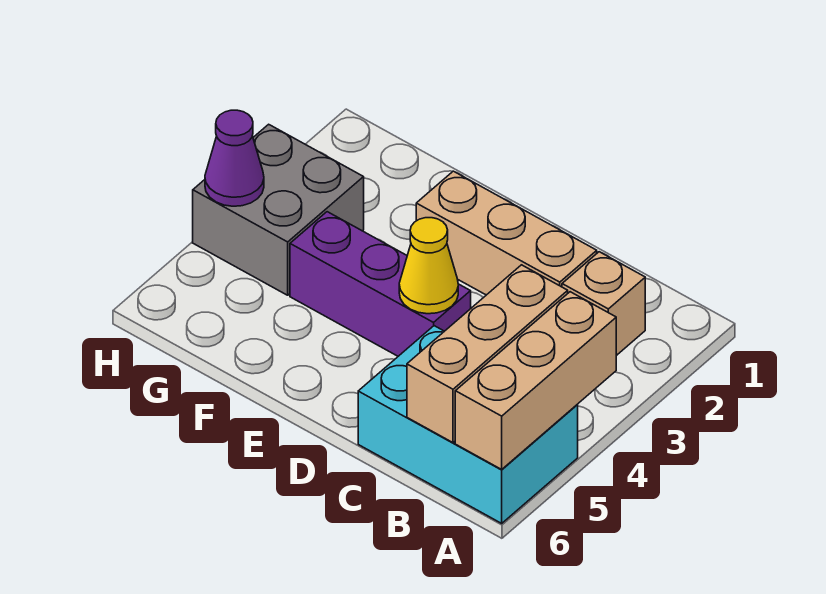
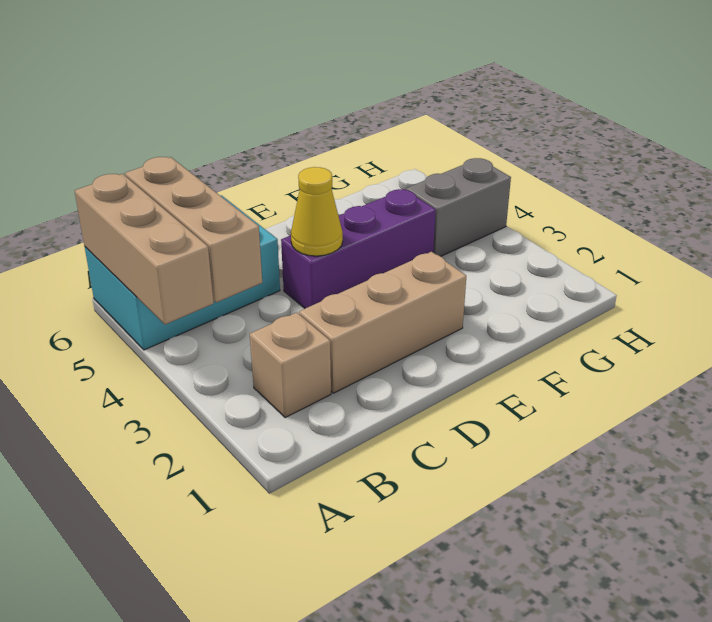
grey brick G3:H4 level 1 -> grey brick G4:H4 level 1
purple cone H4 level 2 -> none

